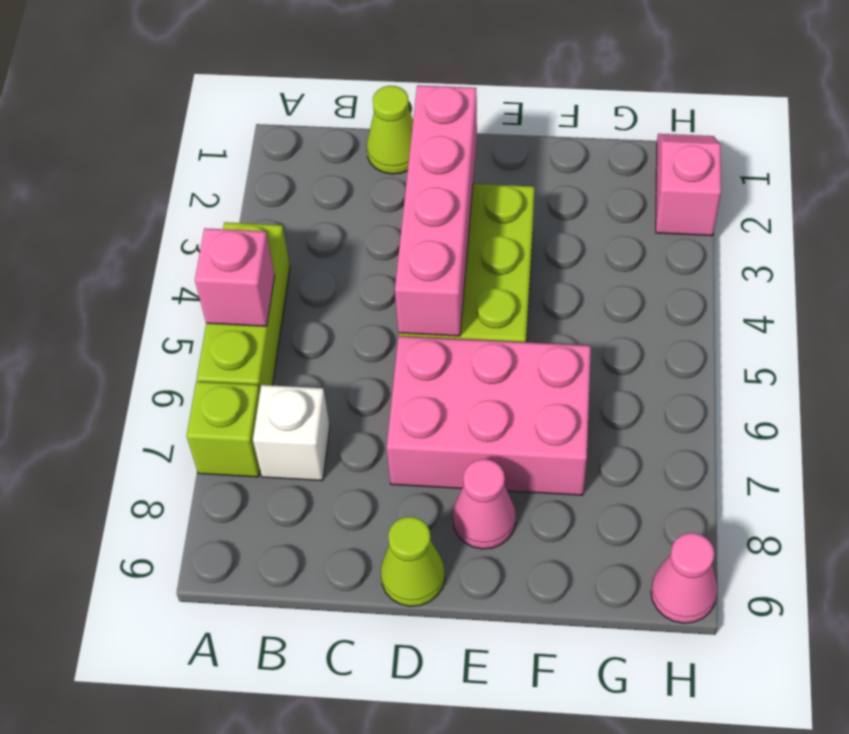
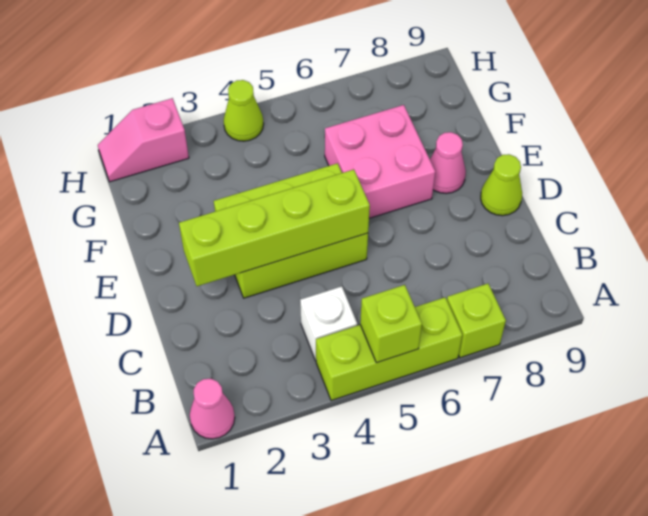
pink brick A5 level 2 -> lime brick A5 level 2
white brick B7 level 1 -> white brick B4 level 1
lime cone C1 level 1 -> lime cone H4 level 1
pink brick D2:D5 level 2 -> lime brick D2:D5 level 2
pink brick D6:F7 level 1 -> pink brick E6:F7 level 1
pink cone H9 level 1 -> pink cone A1 level 1

